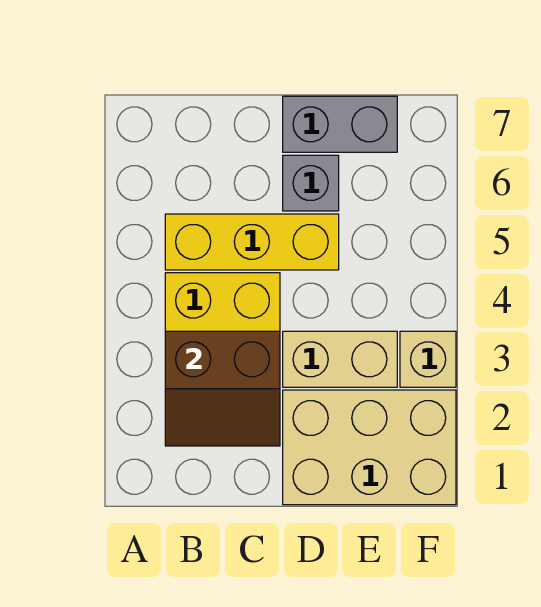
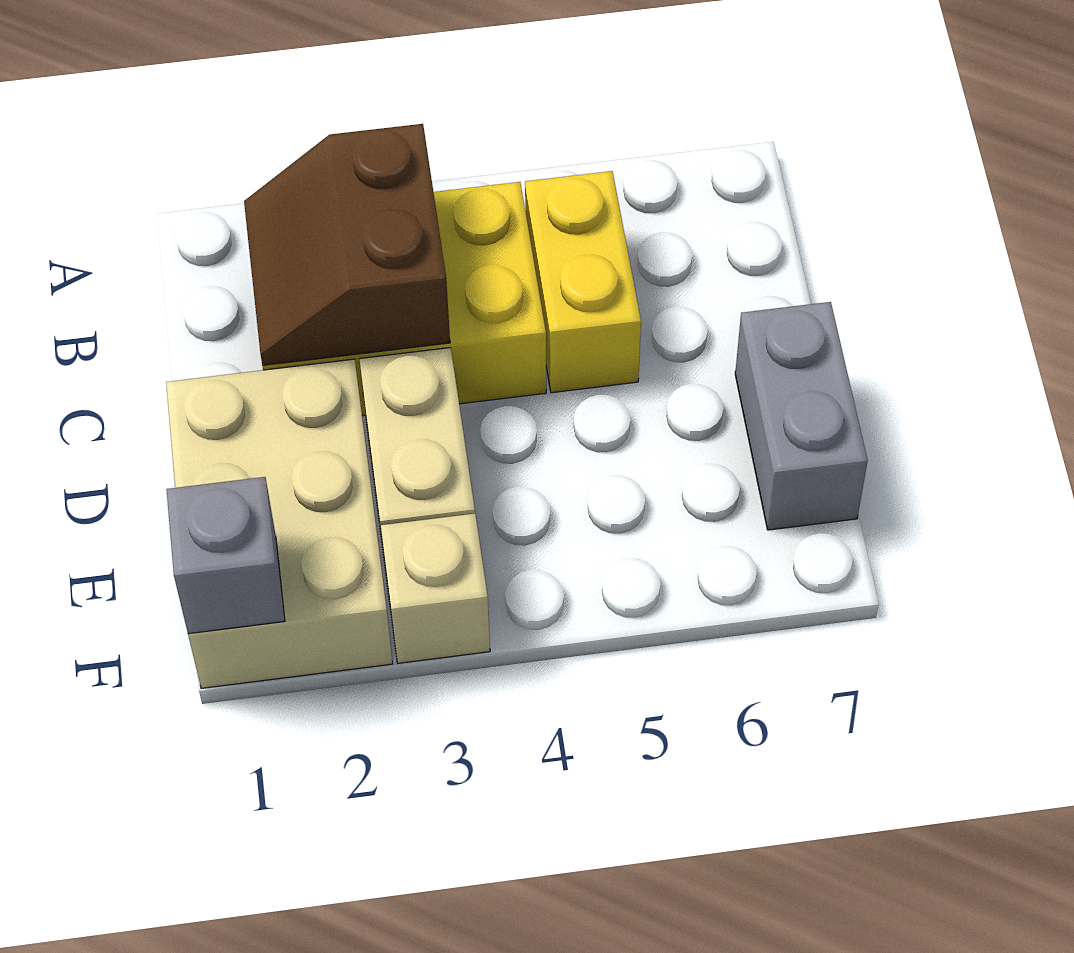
yellow brick B5:D5 level 1 -> yellow brick B5:C5 level 1
grey brick D6 level 1 -> grey brick F1 level 2

